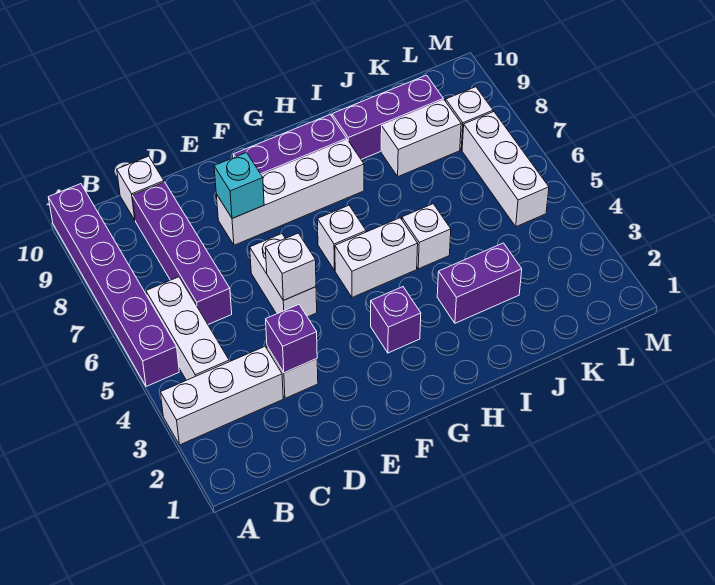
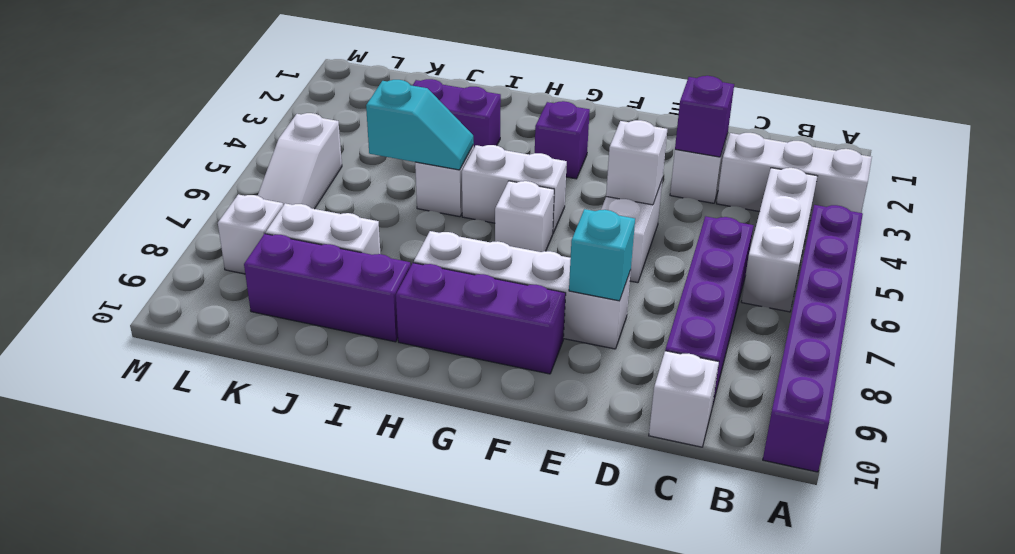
none -> cyan slope I5:J5 level 2 top J
white brick L5:L7 level 1 -> white slope L5:L7 level 1 top 5

